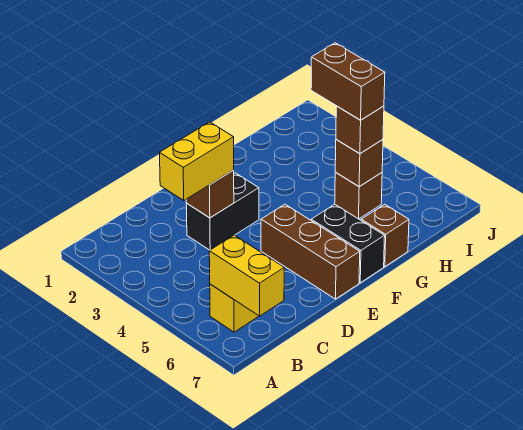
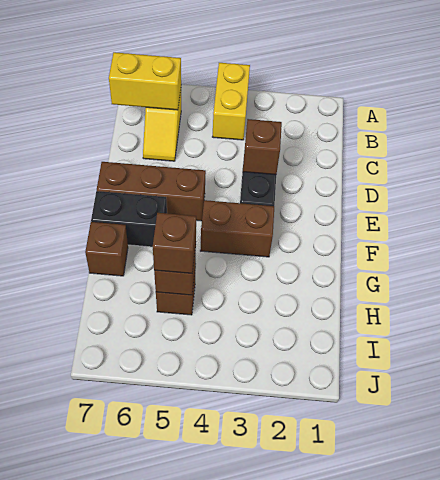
yellow brick C3:D3 level 3 -> yellow brick A4:B4 level 1
brown brick H4:H5 level 4 -> brown brick F3:F4 level 1

